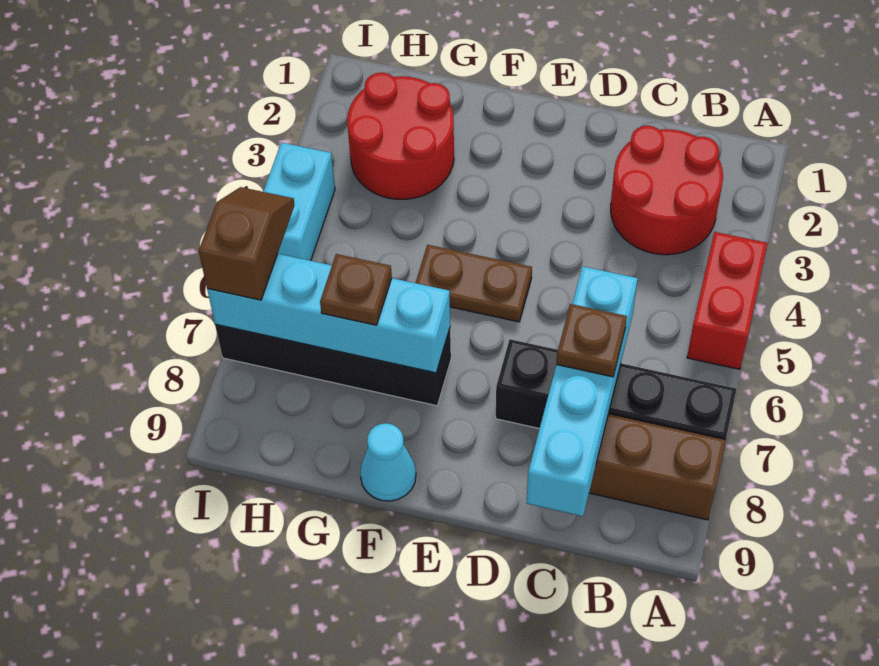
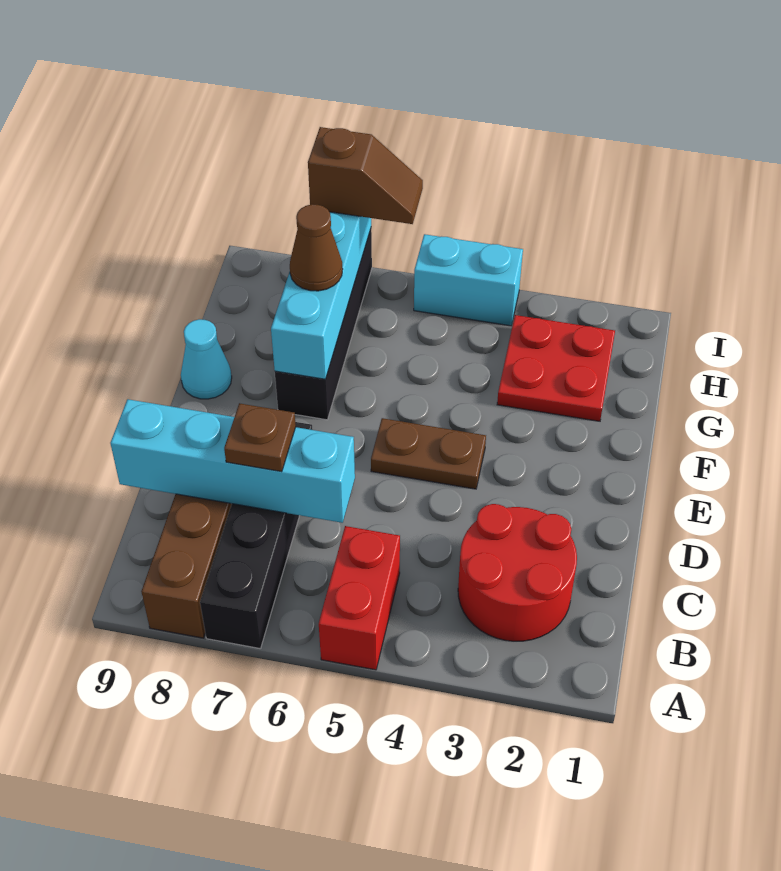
red brick A4:A5 level 1 -> red brick A5:B5 level 1
brown plate E5:F5 level 1 -> brown plate E4:E5 level 1
red round brick G2:H3 level 1 -> red plate G2:H3 level 1
brown plate G7 level 3 -> brown cone G7 level 3

